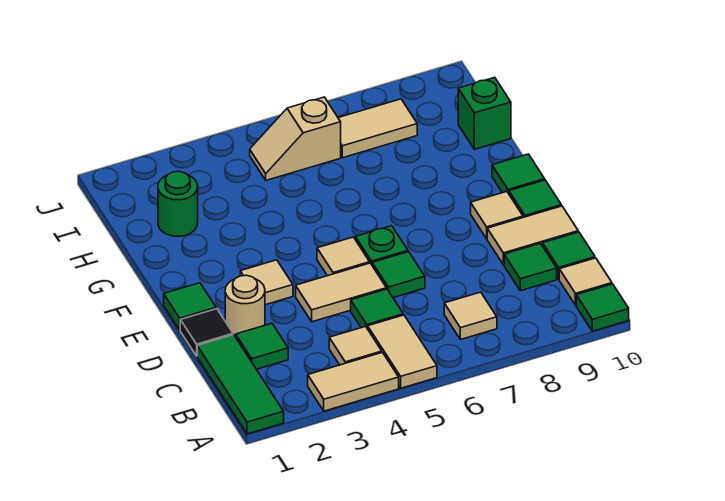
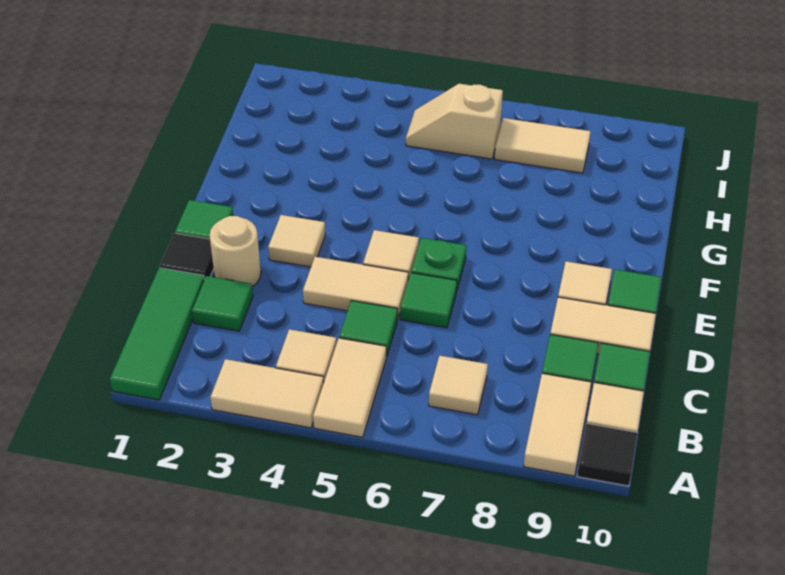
none -> tan tile A9:B9 level 1
green tile A10 level 1 -> black tile A10 level 1
green tile F10 level 1 -> none
green round brick H2 level 1 -> none
green brick H10 level 1 -> none

